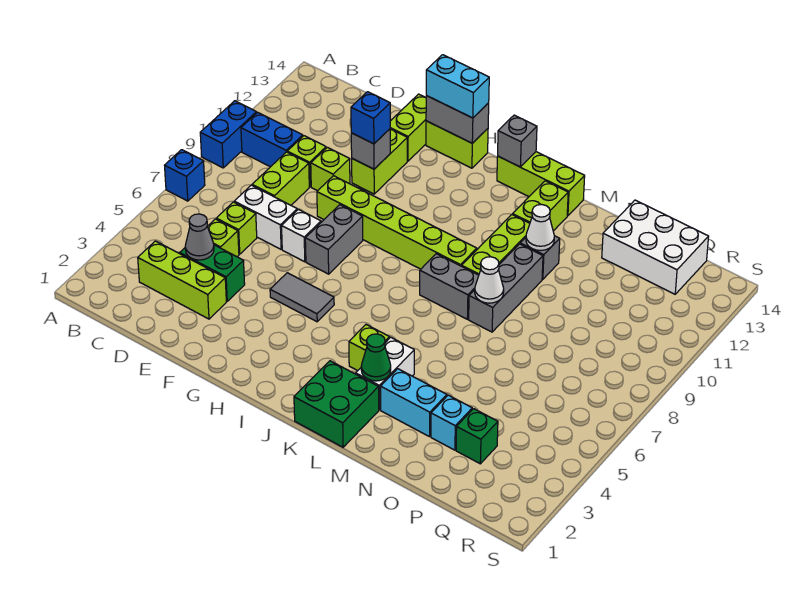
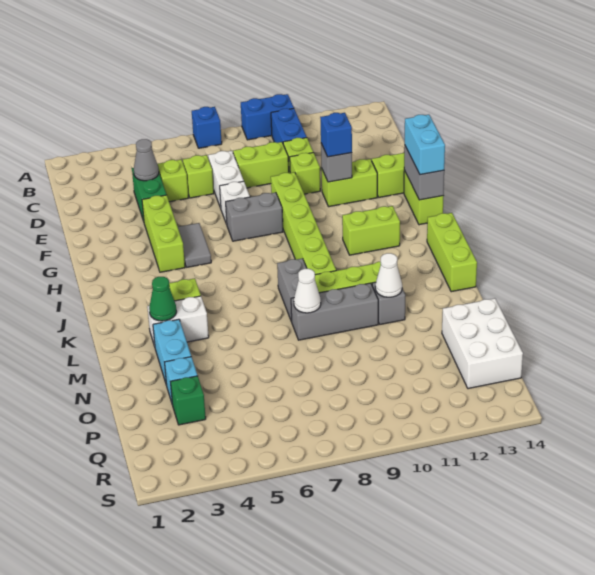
lime brick C3:E3 level 1 -> lime brick F4:H4 level 1
grey brick J14 level 2 -> none
green brick K1:L2 level 1 -> none
lime brick L12:L13 level 1 -> lime brick I11:I12 level 1

